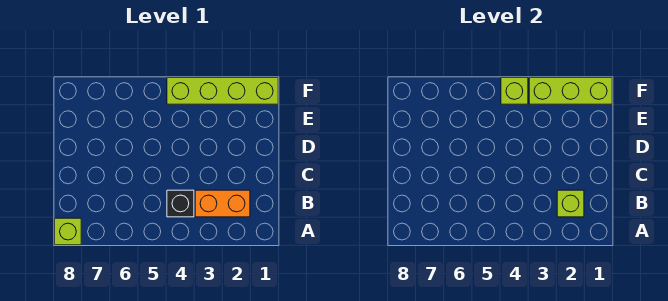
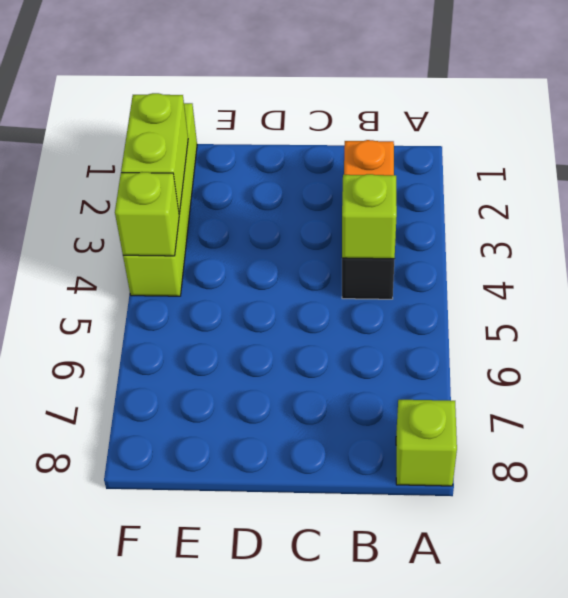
lime brick B2 level 2 -> lime brick B4 level 2
lime brick F1:F3 level 2 -> lime brick F2:F3 level 2

